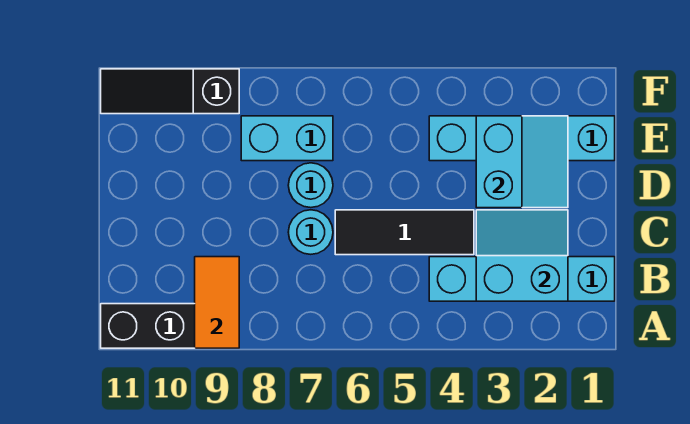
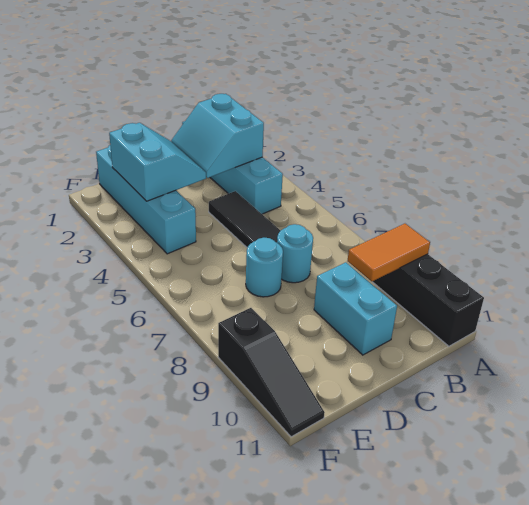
cyan slope D2:E3 level 2 top 3 -> cyan slope D2:E3 level 2 top E
cyan brick E7:E8 level 1 -> cyan brick C9:C10 level 1

